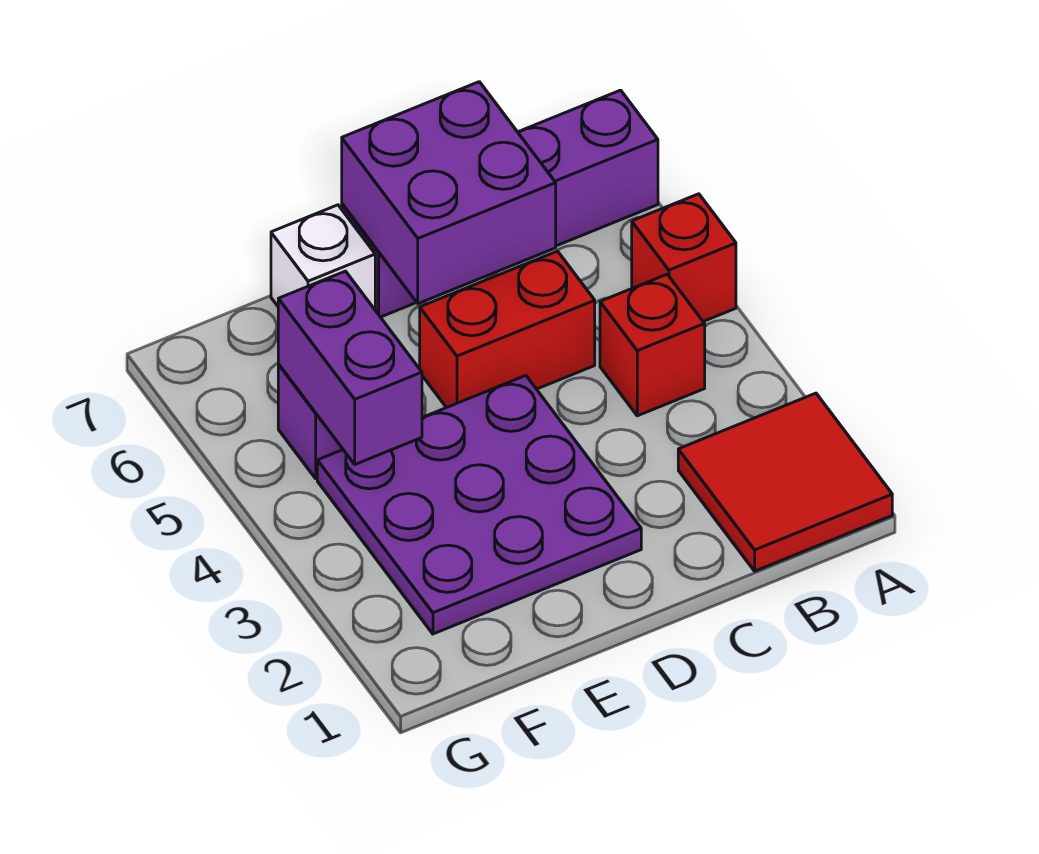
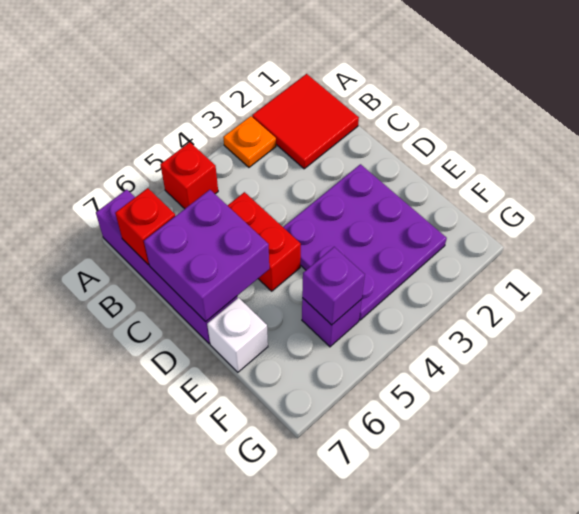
none -> orange plate A3 level 1
red brick B4 level 1 -> red brick B7 level 2
purple brick F4:F5 level 2 -> purple brick F5 level 2

